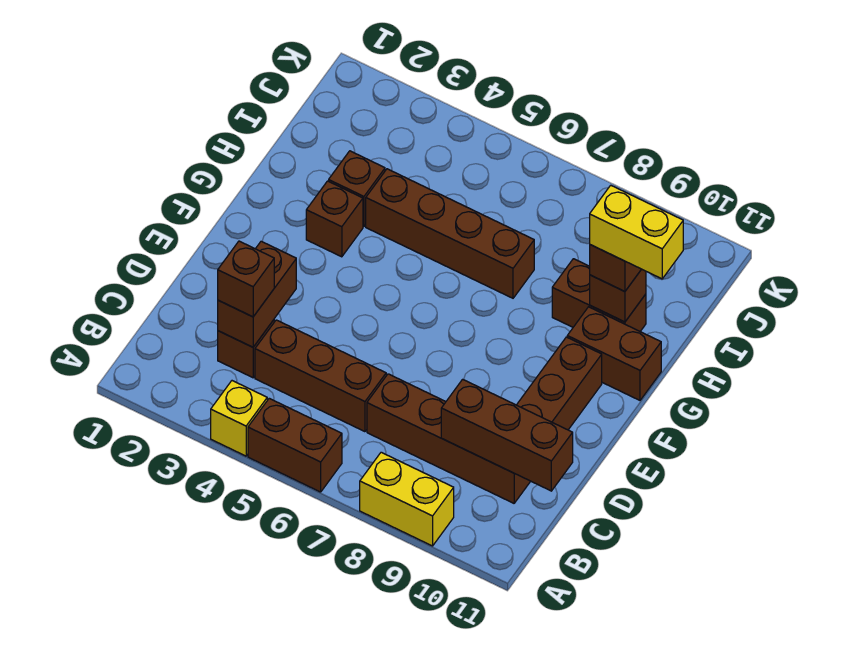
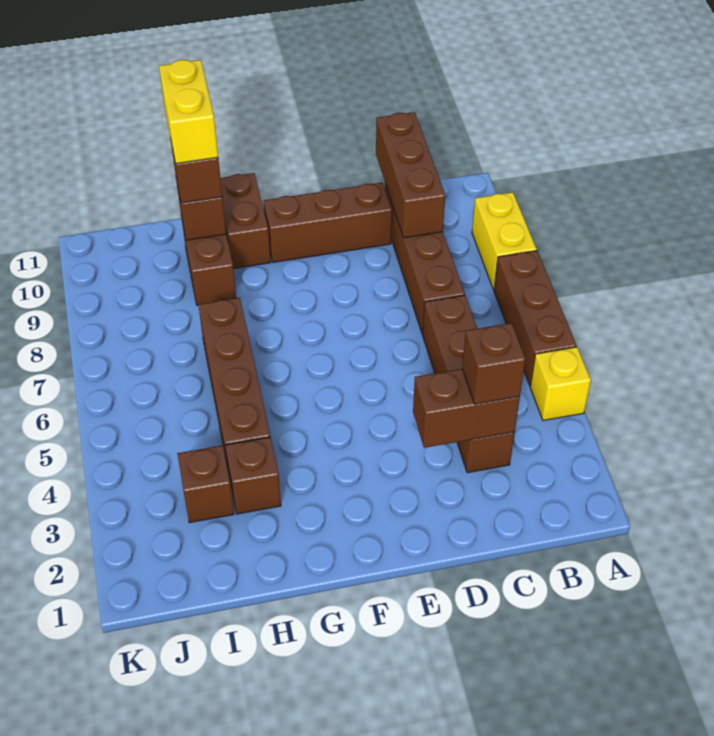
brown brick A5:A6 level 1 -> brown brick A5:A7 level 1
brown brick G3 level 1 -> brown brick I3 level 1

